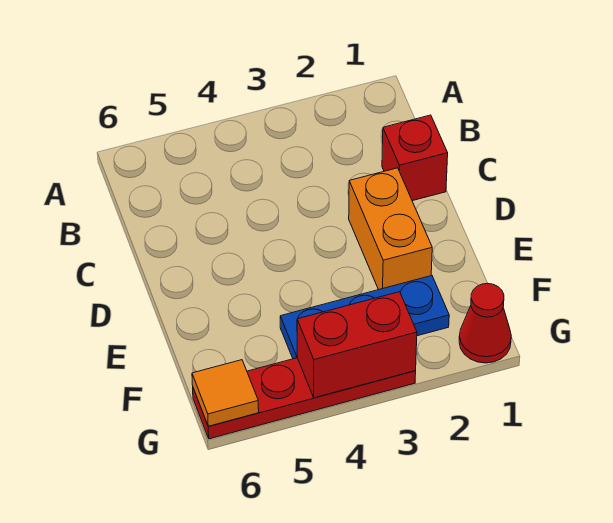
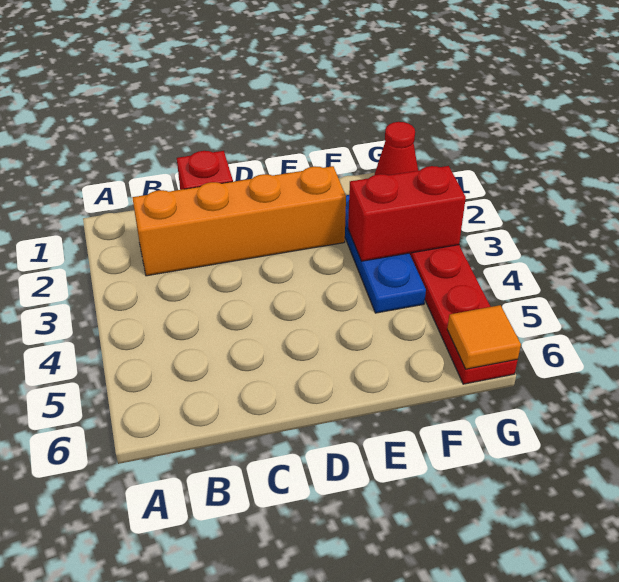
orange brick D2:E2 level 1 -> orange brick B2:E2 level 1
red brick G3:G4 level 2 -> red brick F3:G3 level 2

